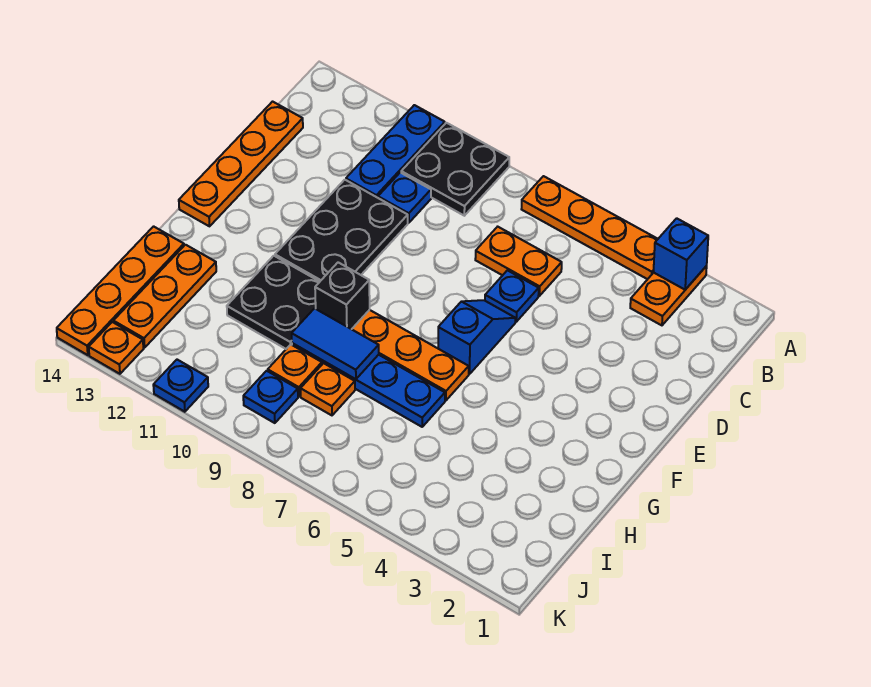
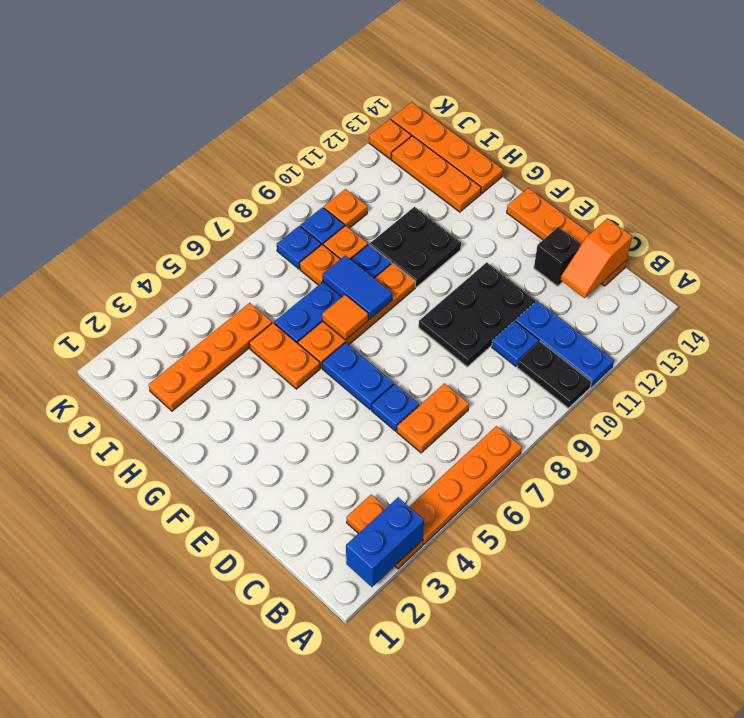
blue brick A3 level 2 -> blue brick A2:A3 level 2
black plate A9:B10 level 1 -> black plate A10:B10 level 1
none -> orange slope C13:C14 level 2 top 14
black plate D10:F11 level 1 -> black plate D9:E11 level 1
blue slope E6:F6 level 1 top F -> blue plate E6:F6 level 1
none -> orange plate G5:H5 level 1
none -> orange tile G7 level 2
black brick G9 level 2 -> black brick D13 level 1
blue tile H8:H9 level 2 -> blue tile G8:H8 level 2
none -> orange plate I2:I5 level 1
none -> orange plate J10 level 1
blue plate K11 level 1 -> blue plate J8 level 1

